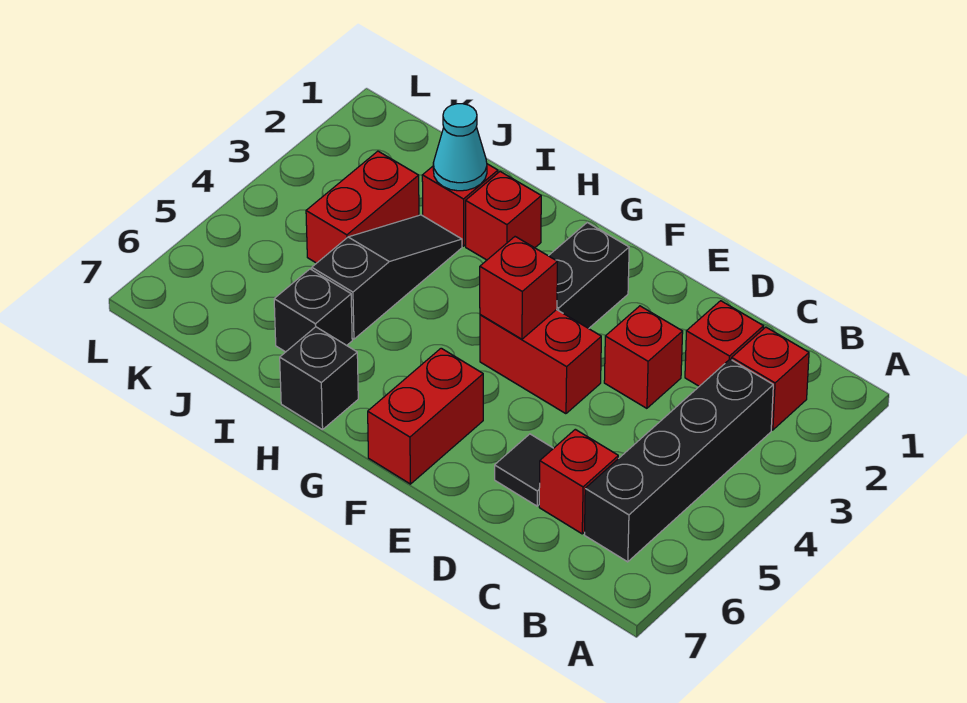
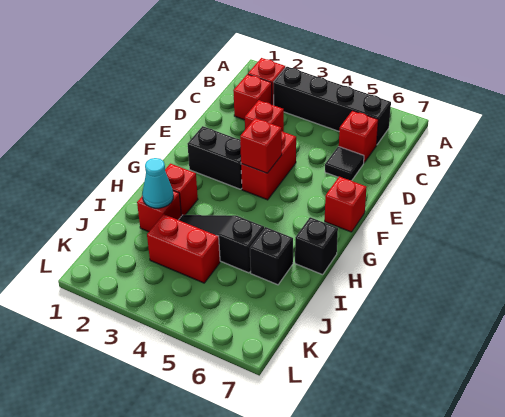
red brick F6:F7 level 1 -> red brick F7 level 1

